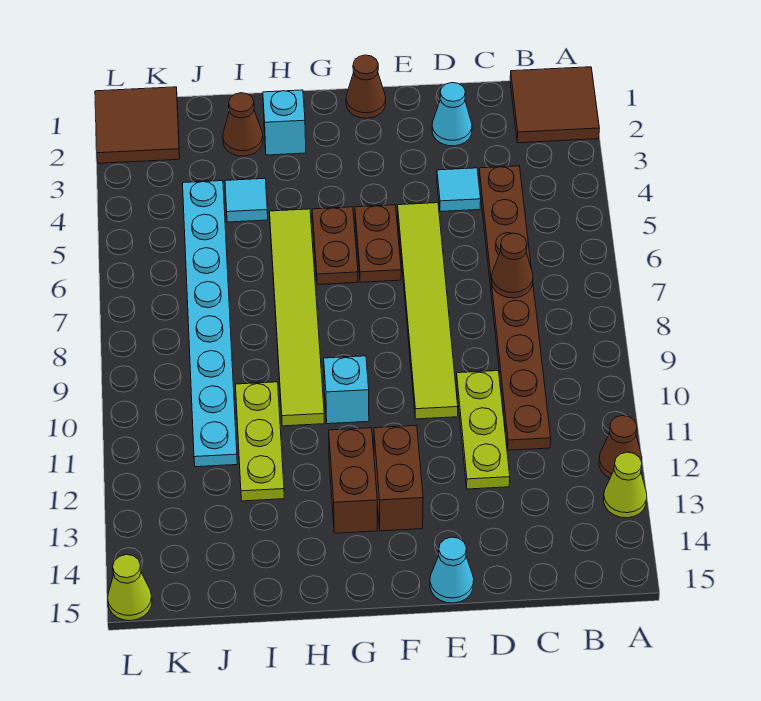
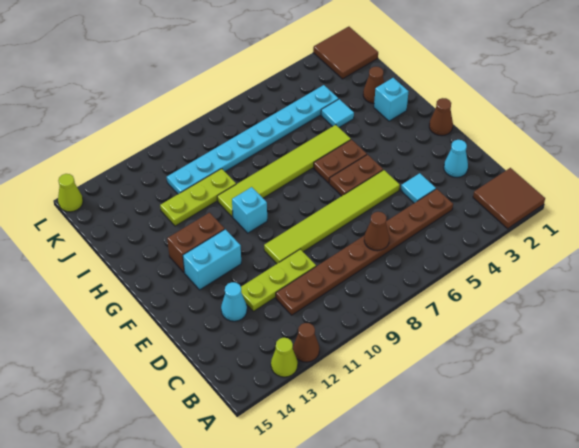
cyan cone E15 level 1 -> cyan cone D13 level 1
brown brick F12:F13 level 1 -> cyan brick F12:F13 level 1

